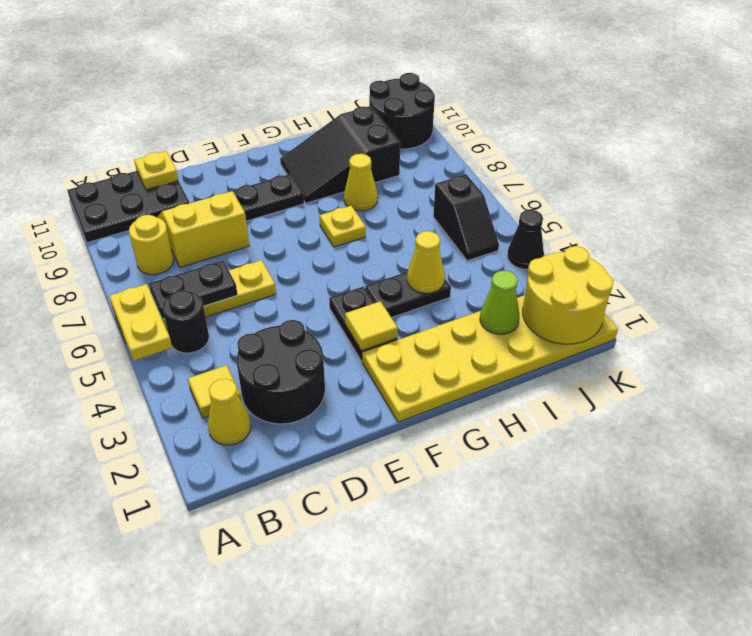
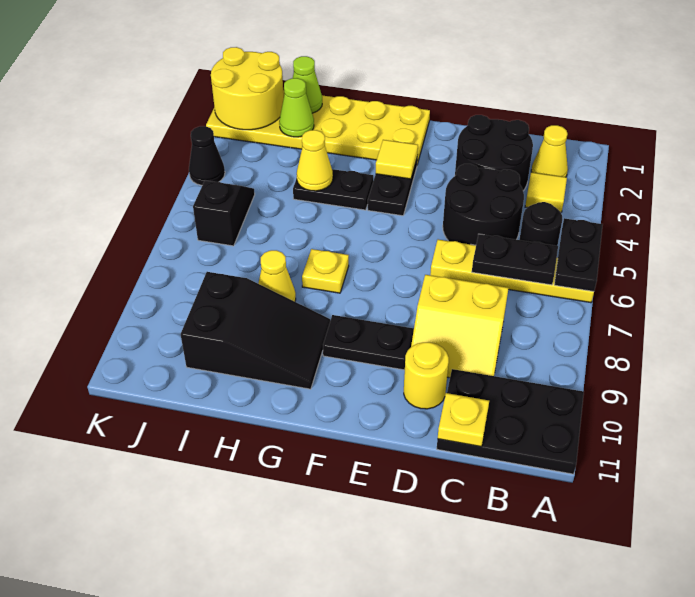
yellow plate A5:A6 level 2 -> black plate A5:A6 level 2
yellow round brick B8 level 1 -> yellow round brick D10 level 1
none -> lime cone I1 level 2
black round brick J10:K11 level 1 -> black round brick C4:D5 level 1

